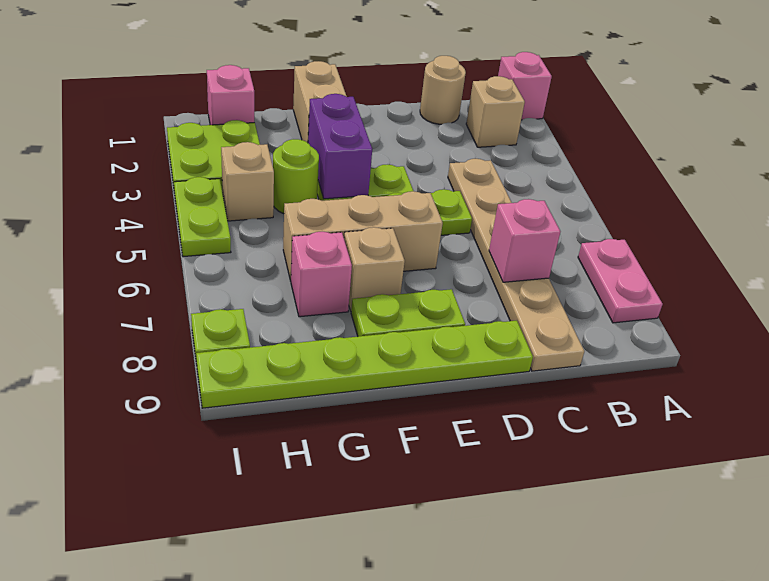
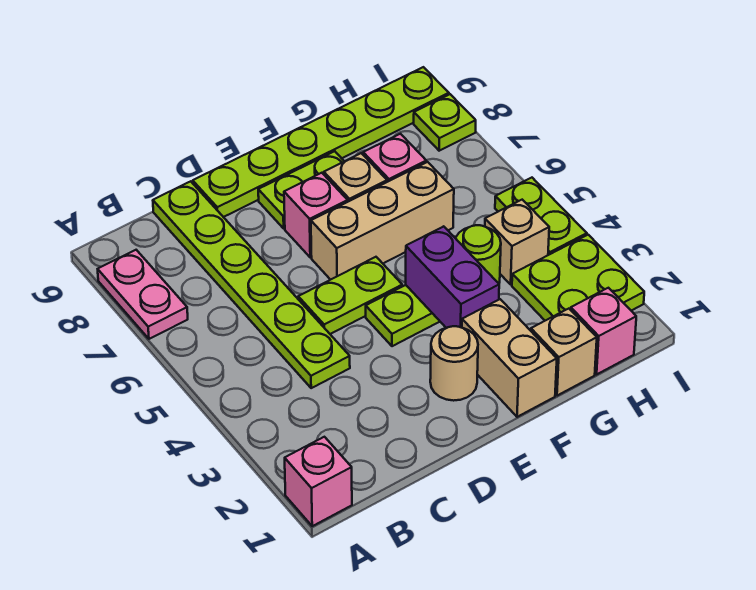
tan brick B2 level 1 -> tan brick G1 level 1
tan round brick C1 level 1 -> tan round brick E2 level 1
tan plate C4:C9 level 1 -> lime plate C4:C9 level 1
pink brick C7 level 2 -> pink brick E7 level 1

